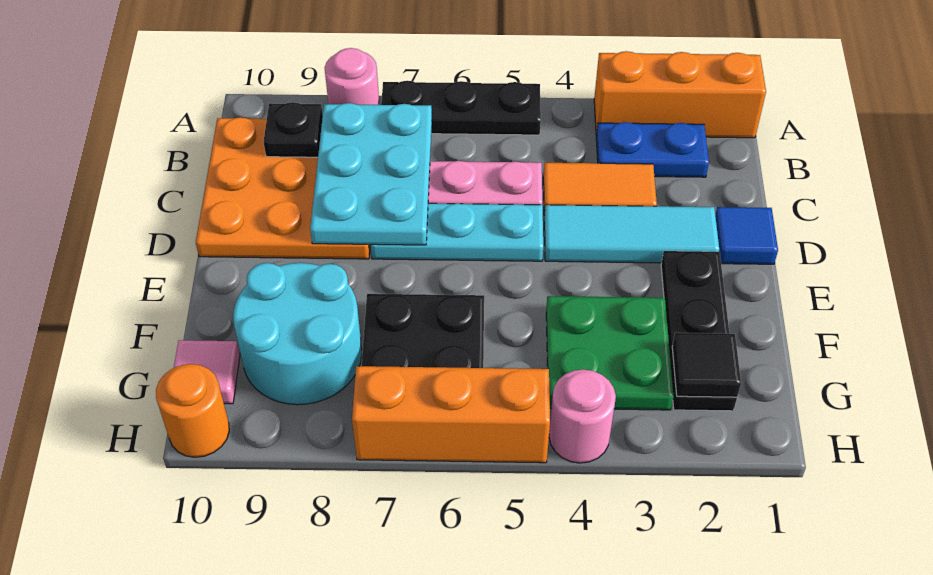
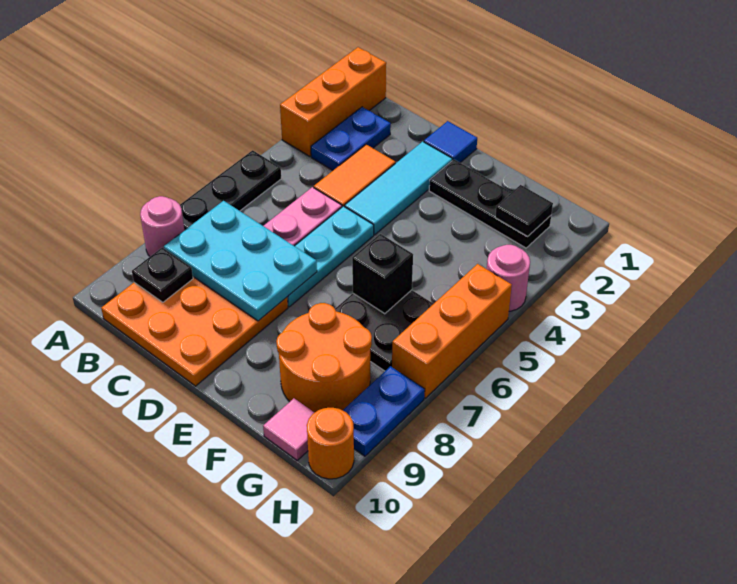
green plate F3:G4 level 1 -> none
none -> black brick F6 level 2
cyan round brick F8:G9 level 1 -> orange round brick F8:G9 level 1
none -> blue plate H8:H9 level 1

